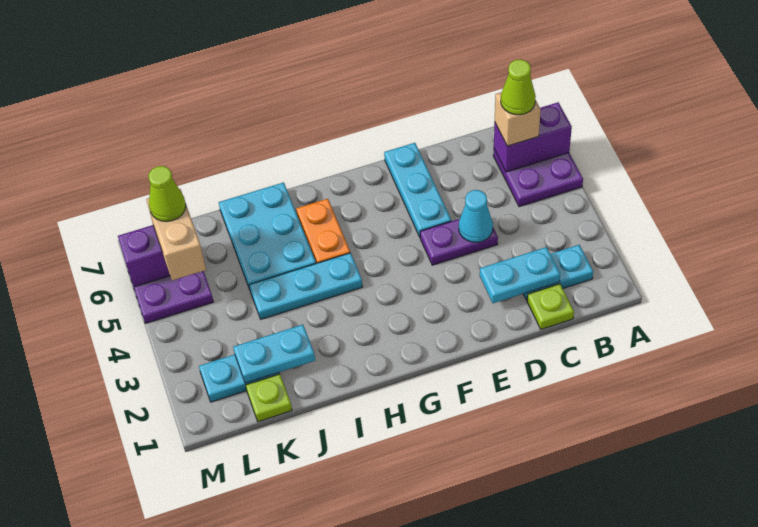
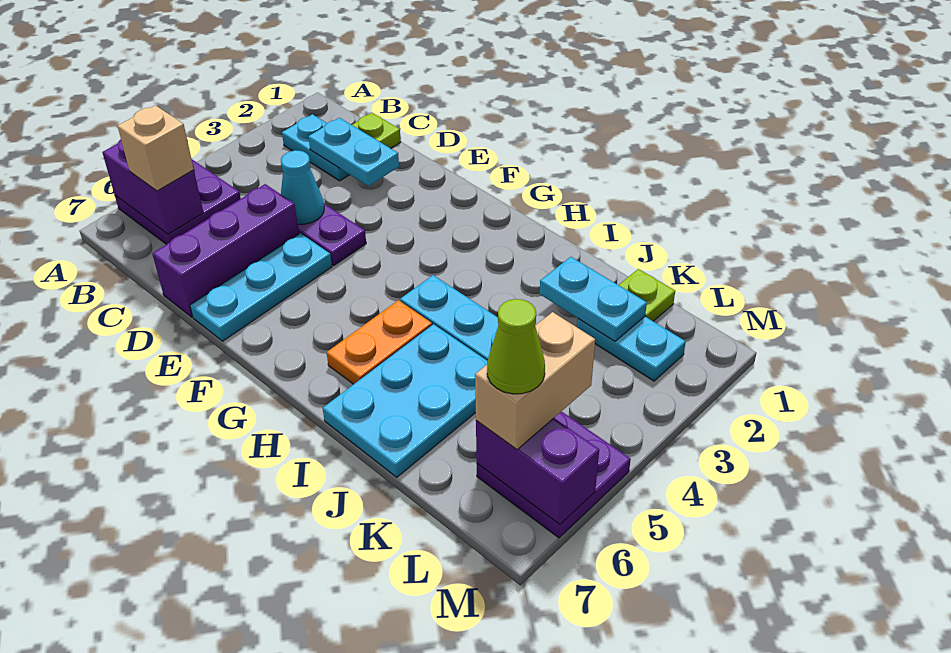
lime cone B6 level 4 -> none
none -> purple brick D5:D7 level 1

